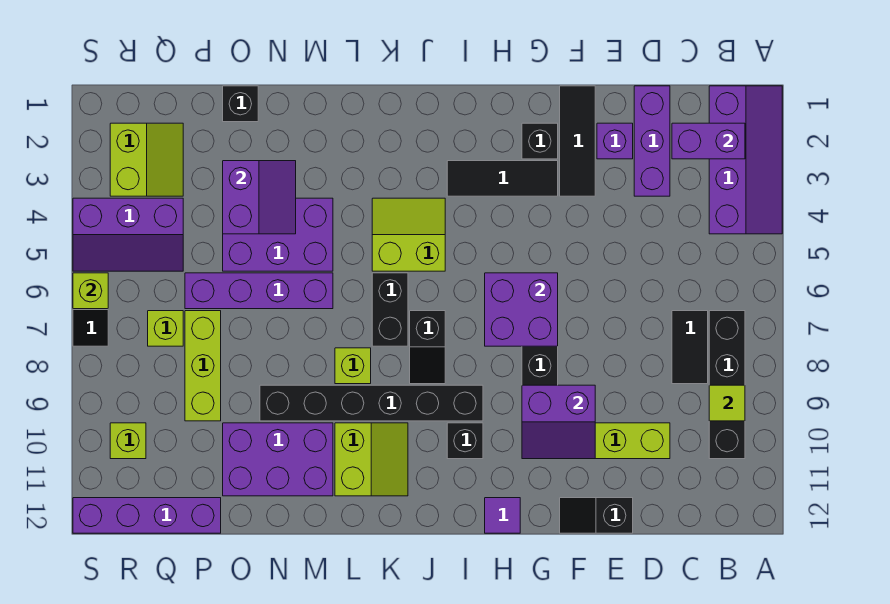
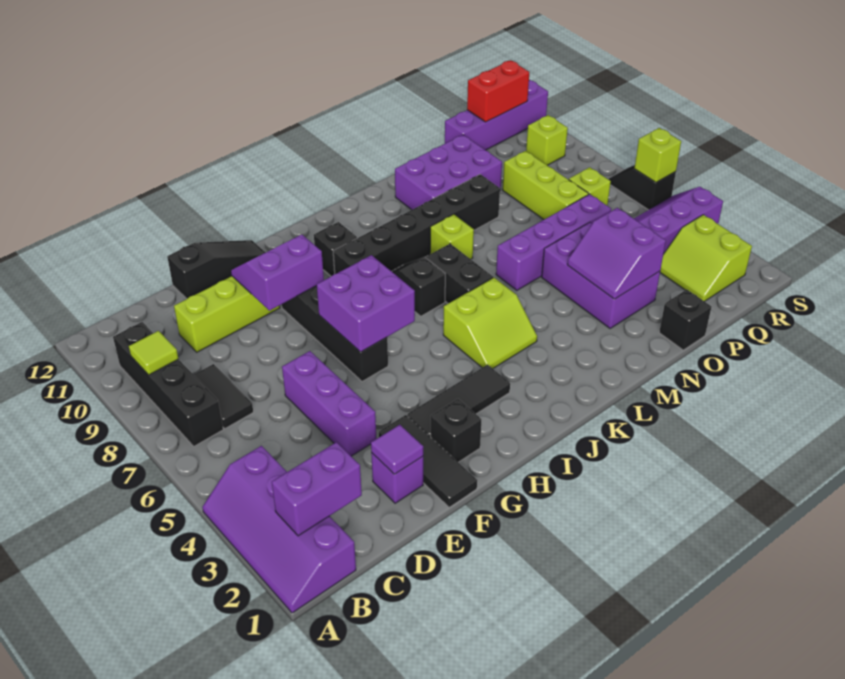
purple brick D1:D3 level 1 -> purple brick E4:E6 level 1
black slope E12:F12 level 1 top E -> black slope E12:G12 level 1 top E
purple tile H12 level 1 -> purple tile E2 level 2
lime slope K10:L11 level 1 top L -> none
purple brick M4:O5 level 1 -> purple brick N3:O5 level 1
none -> red brick Q12:R12 level 2

